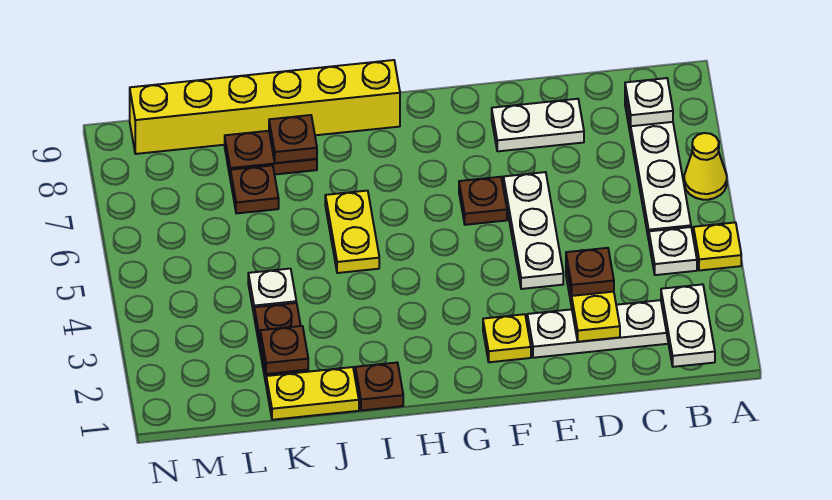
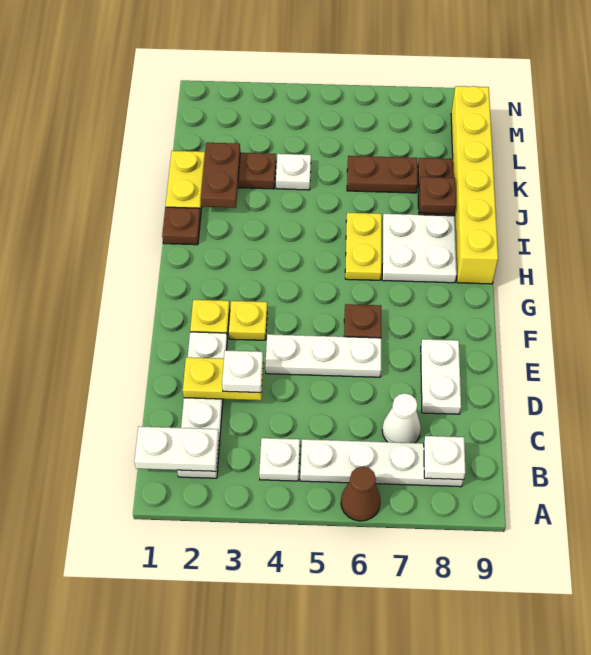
yellow plate A4 level 1 -> yellow plate F3 level 1
yellow cone A6 level 1 -> brown cone A6 level 1
none -> white cone C7 level 1
brown plate D3 level 3 -> white plate D3 level 3
none -> white plate H7:I8 level 1
yellow plate I5:I6 level 1 -> yellow plate H6:I6 level 1
brown plate K2 level 2 -> brown plate J2:K2 level 2
brown plate K7 level 1 -> brown plate K6:K7 level 1

